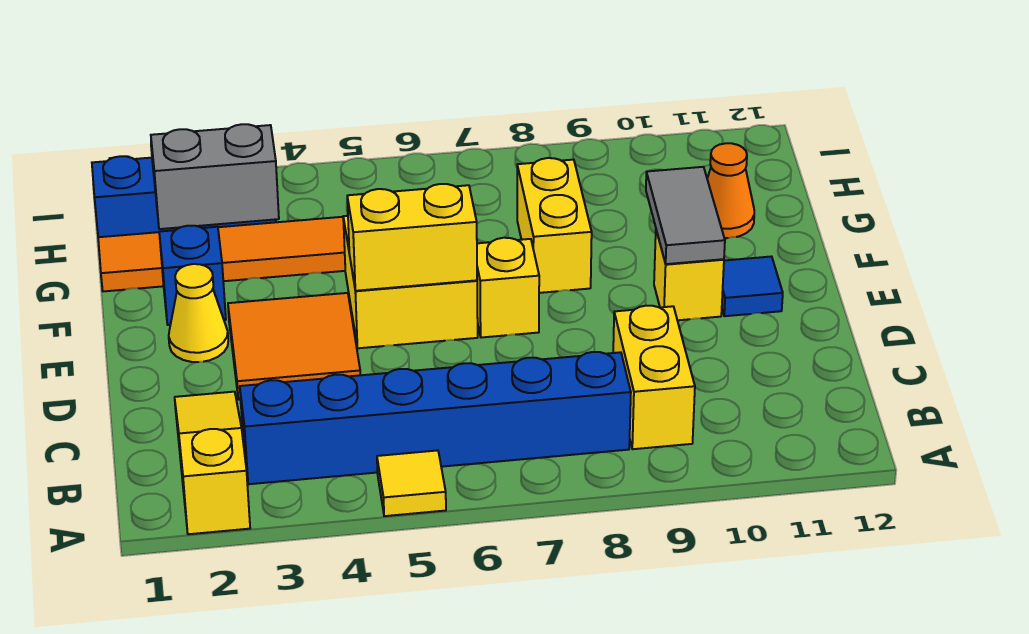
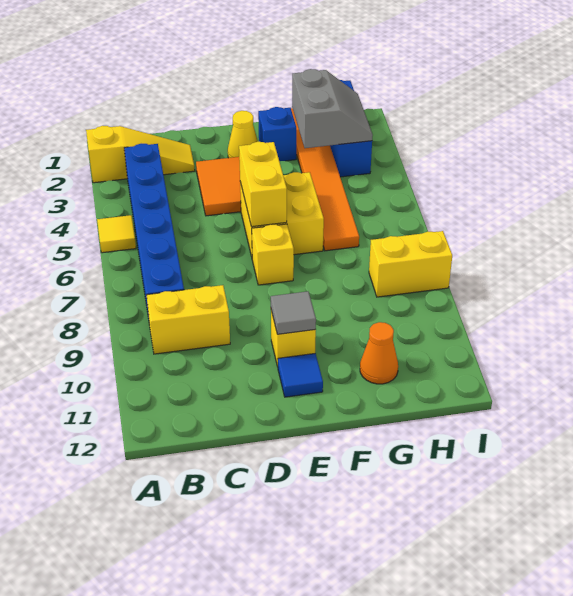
grey tile E10:F10 level 2 -> grey tile E10 level 2
yellow brick F8:G8 level 1 -> yellow brick H8:I8 level 1

